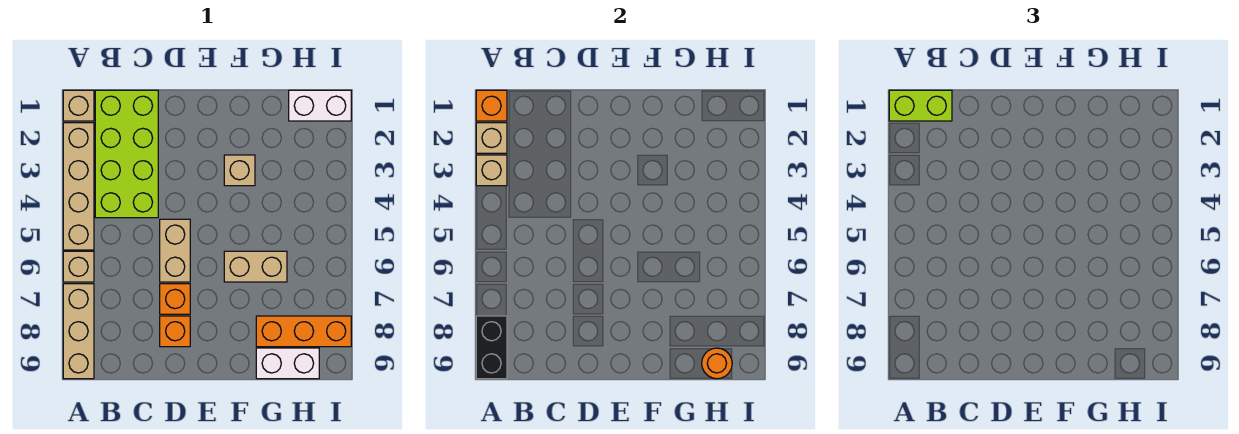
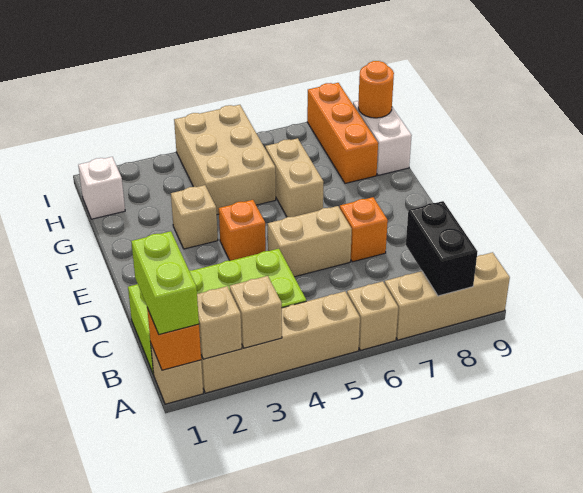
black brick A8:A9 level 2 -> black brick A8:B8 level 2
orange brick D8 level 1 -> orange brick E4 level 1
none -> tan brick G4:I5 level 1
white brick H1:I1 level 1 -> white brick H1 level 1

